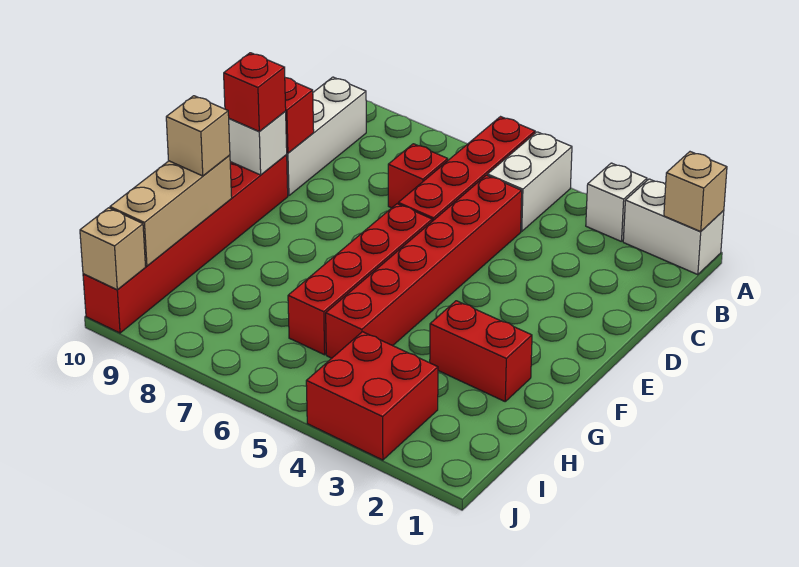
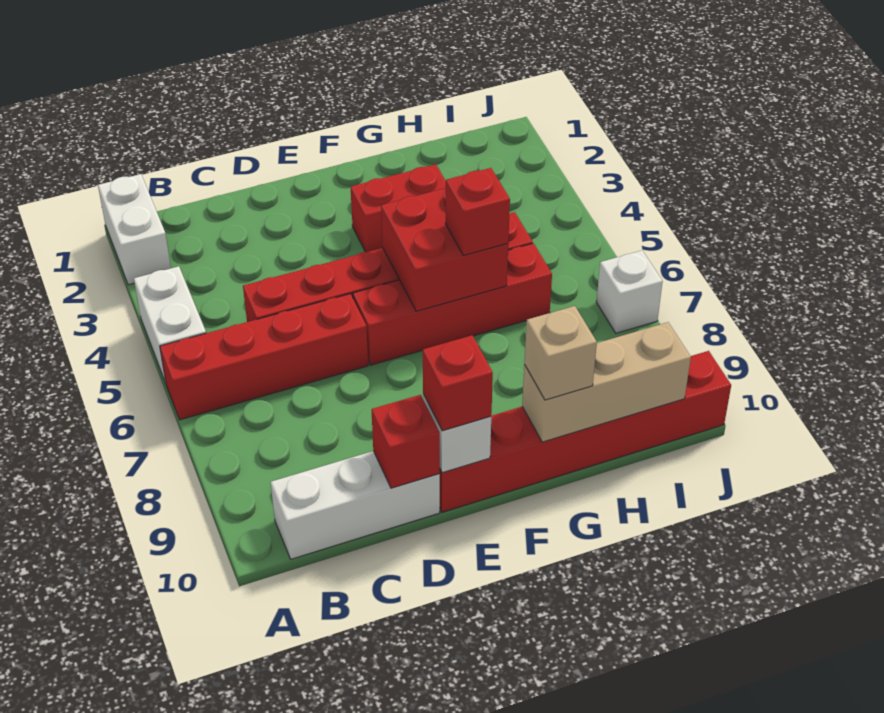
tan brick A1 level 2 -> none
white brick A3 level 1 -> white brick J7 level 1
white brick A5:B5 level 1 -> white brick A4:A5 level 1
red brick C7 level 1 -> red brick G6 level 3
red brick G2:G3 level 1 -> red brick F3:G3 level 1
red brick I3:J4 level 1 -> red brick F5:G6 level 2
tan brick J10 level 2 -> none

